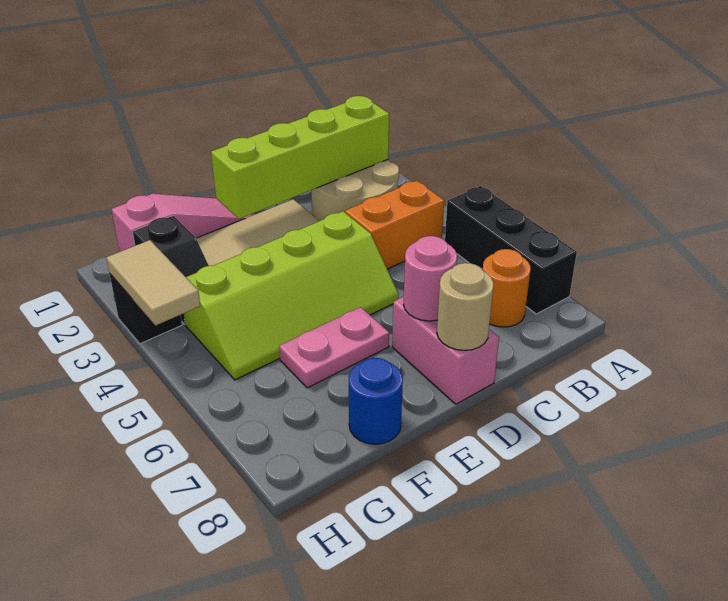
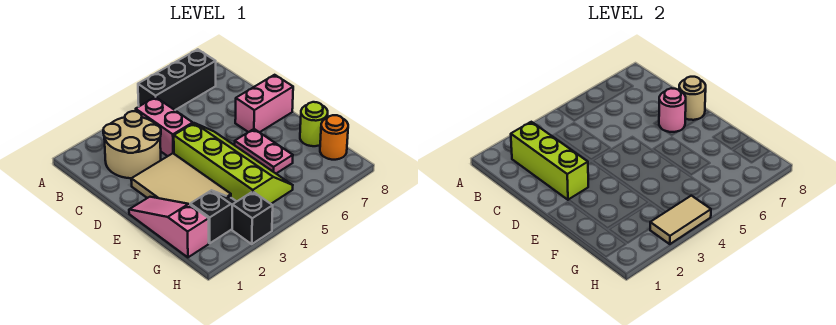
lime brick B2:E2 level 2 -> lime brick B2:D2 level 2
orange brick B4:C4 level 1 -> pink brick B4:C4 level 1
orange round brick B7 level 1 -> orange round brick G8 level 1
blue round brick F8 level 1 -> lime round brick F8 level 1

